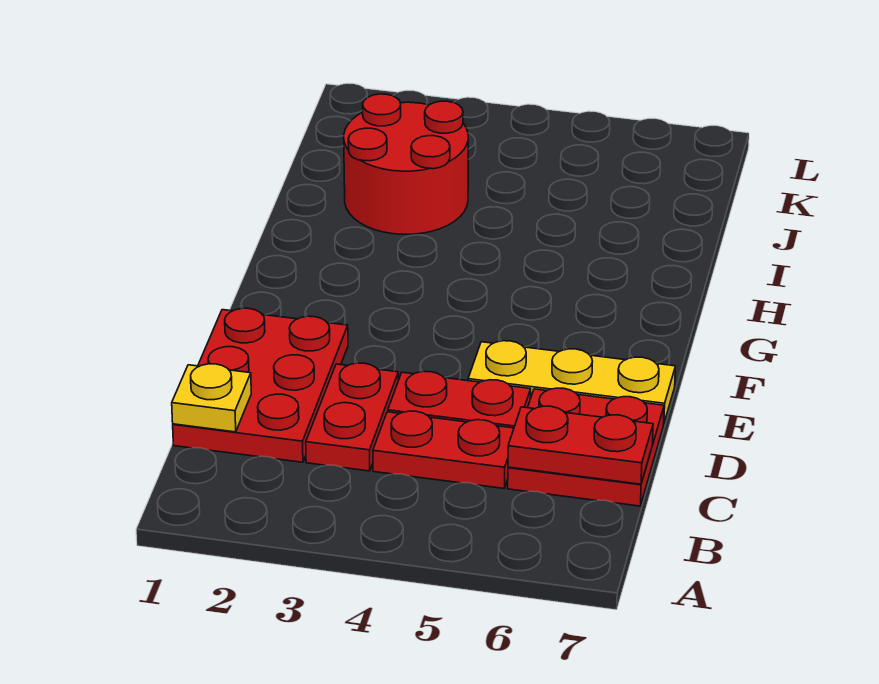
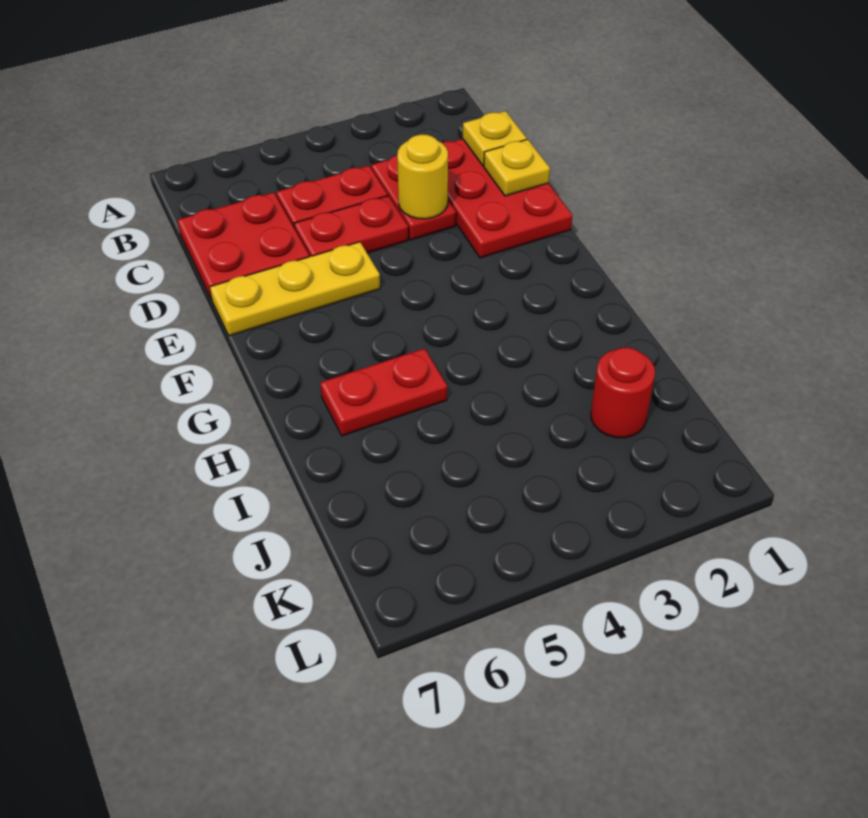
red plate C6:C7 level 2 -> red plate H5:H6 level 1
none -> yellow plate D1 level 2
none -> yellow round brick D3 level 2
red round brick I2:J3 level 1 -> red round brick J2 level 1

